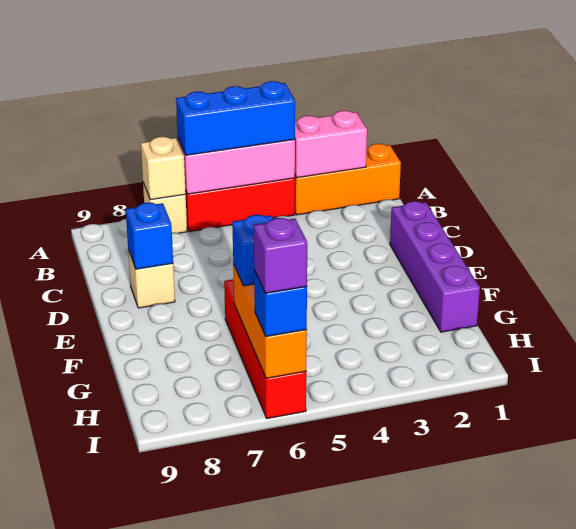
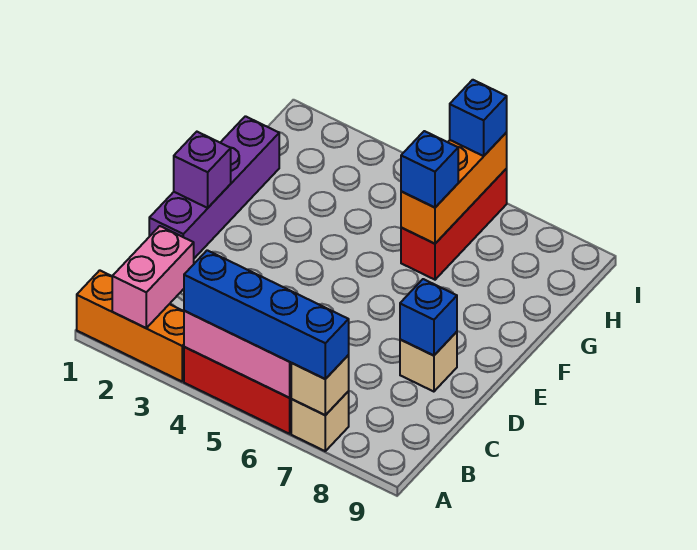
pink brick A2:A3 level 2 -> pink brick A2:B2 level 2
blue brick A4:A6 level 3 -> blue brick A4:A7 level 3
red brick F6:I6 level 1 -> red brick G6:I6 level 1
purple brick I6 level 4 -> purple brick E1 level 2

